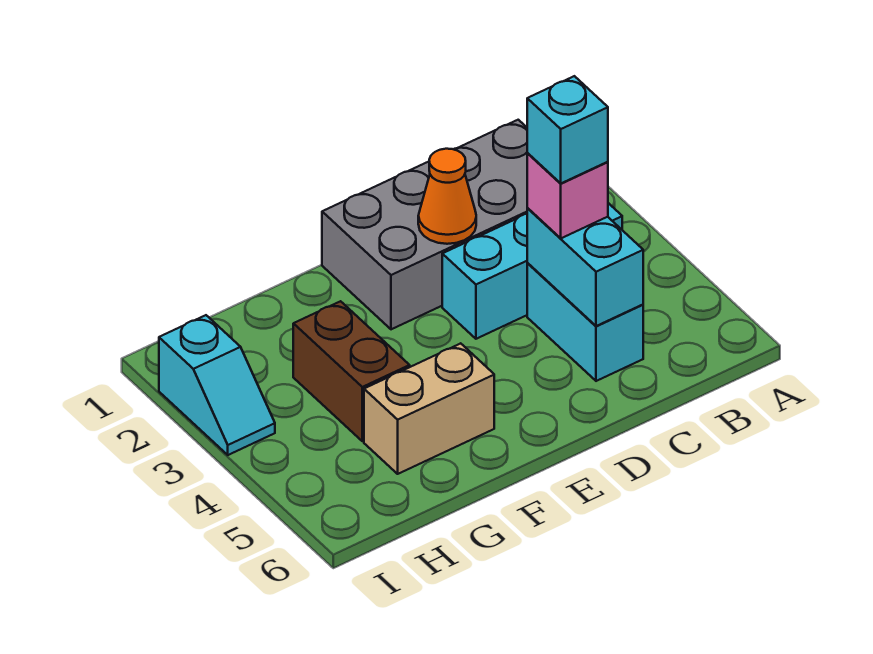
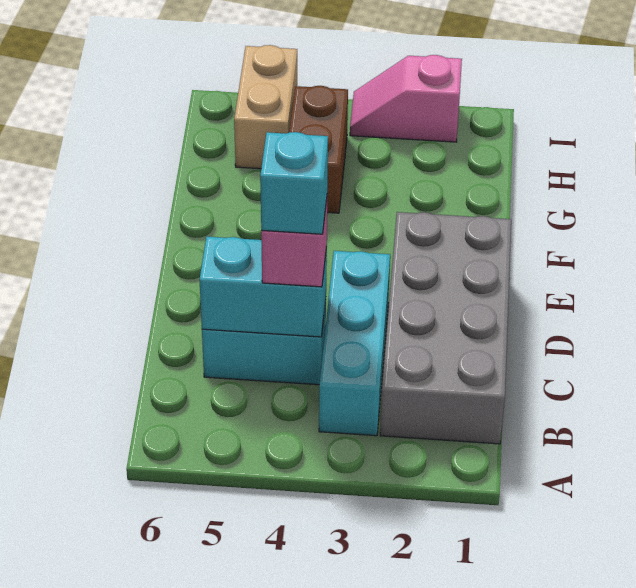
orange cone D2 level 2 -> none
tan brick F5:G5 level 1 -> tan brick H5:I5 level 1
brown brick G3:G4 level 1 -> brown brick G4:H4 level 1
cyan slope I2:I3 level 1 top 2 -> pink slope I2:I3 level 1 top 2

